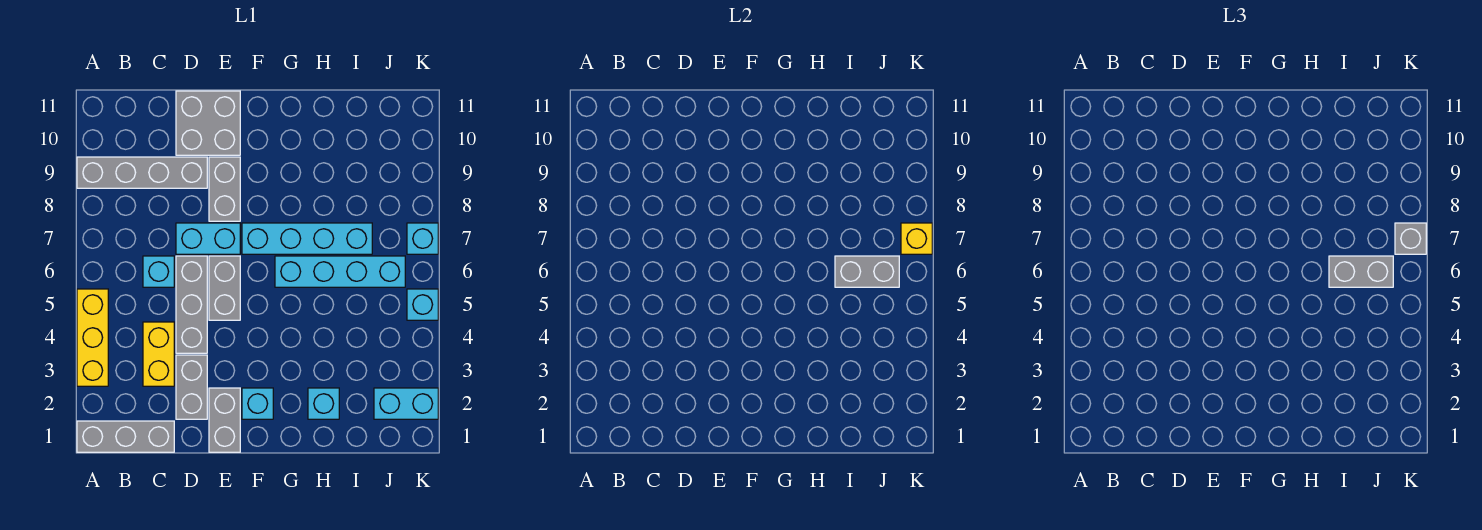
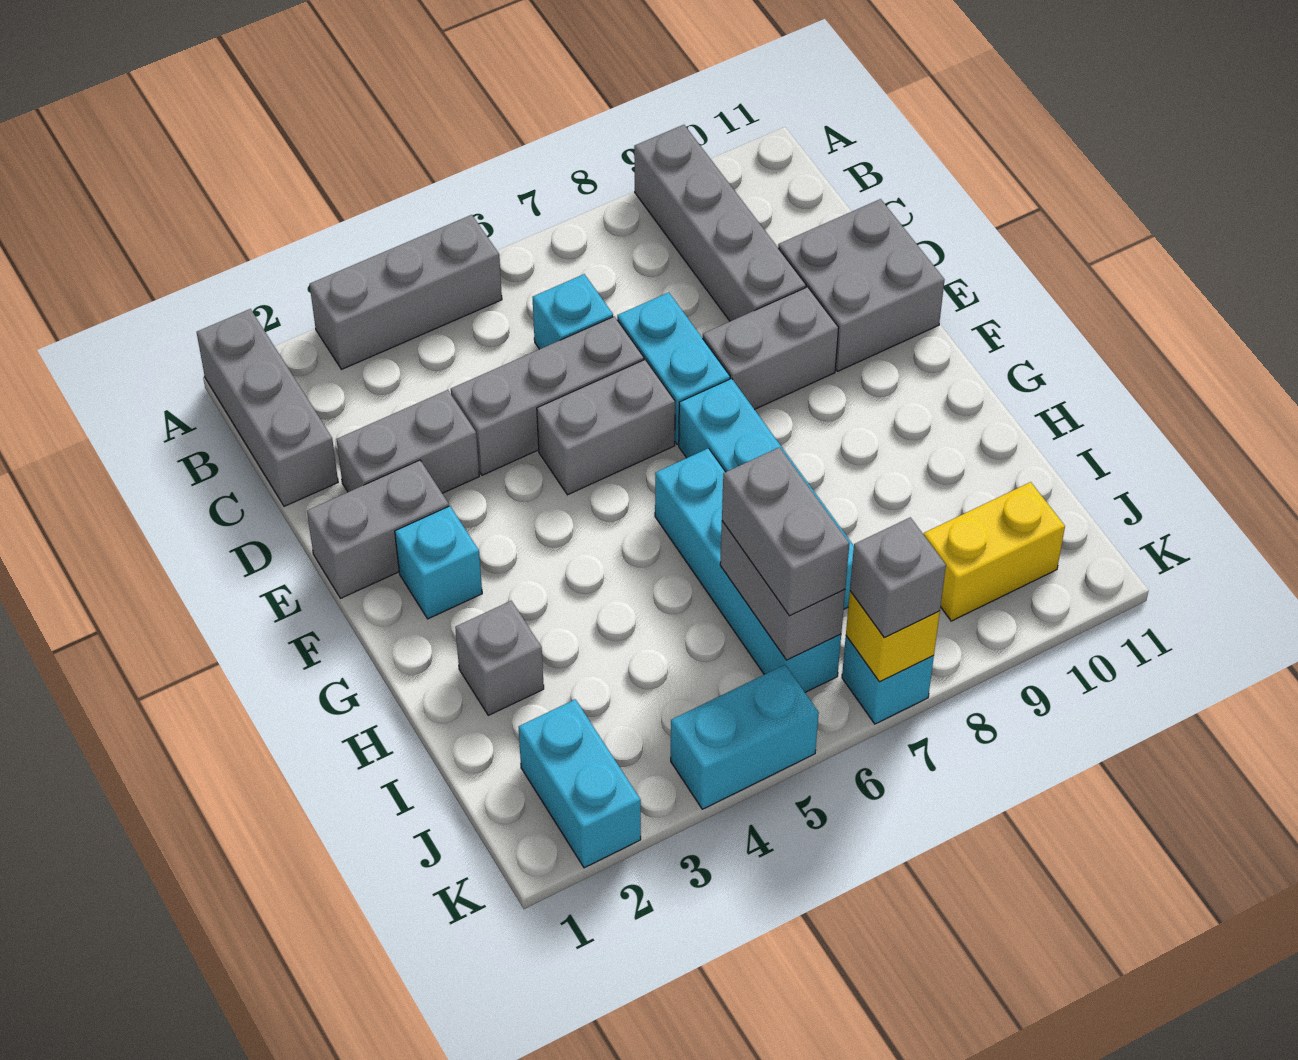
yellow brick A3:A5 level 1 -> grey brick A3:A5 level 1
yellow brick C3:C4 level 1 -> yellow brick J9:J10 level 1
cyan brick H2 level 1 -> grey brick H2 level 1
cyan brick K5 level 1 -> cyan brick K4:K5 level 1

